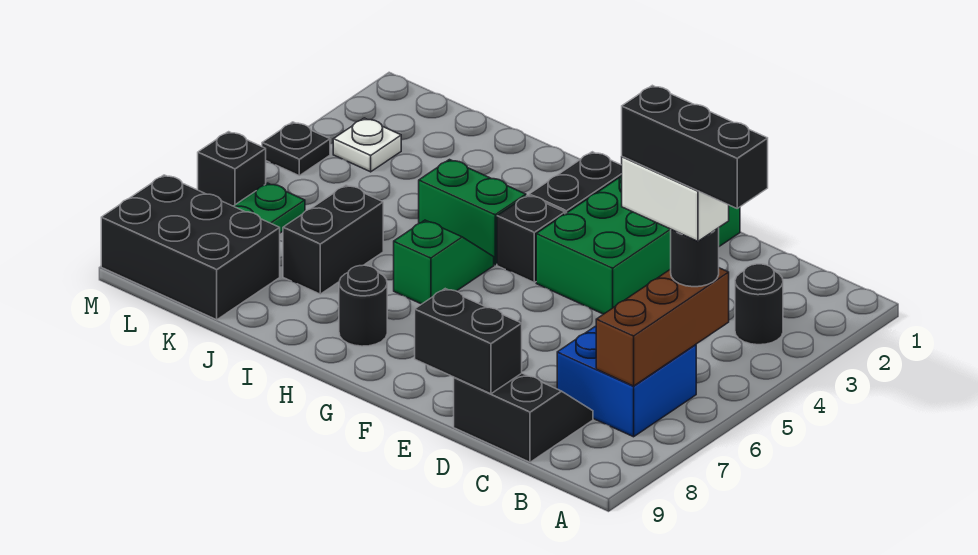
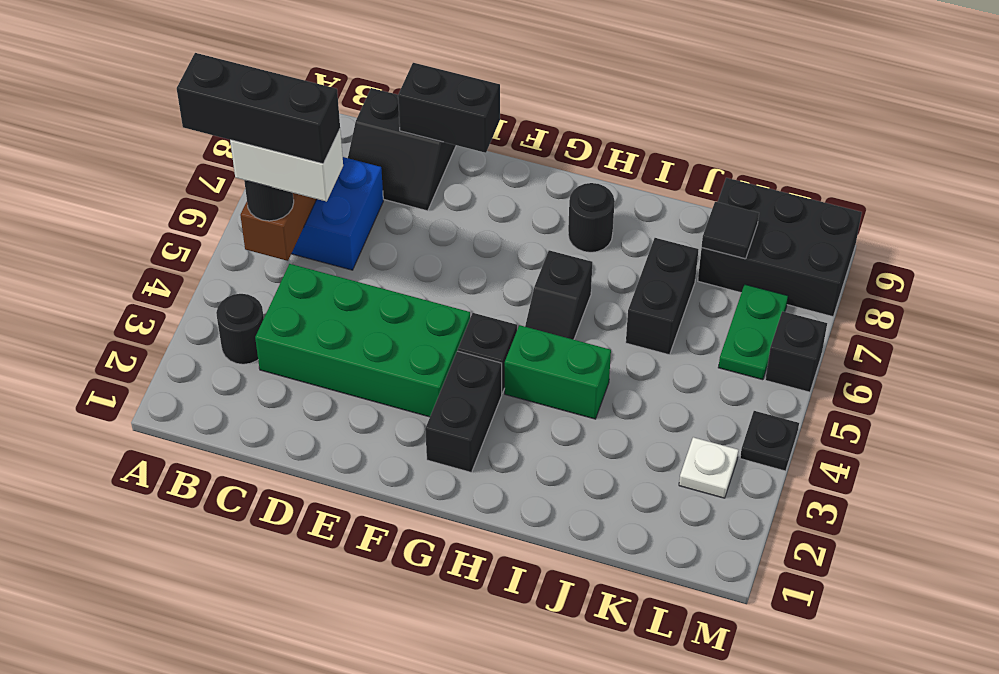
green brick E1:F4 level 1 -> green brick C3:F4 level 1
green slope H5:H6 level 1 top 6 -> black slope H5:H6 level 1 top 6
none -> black tile K8 level 2

